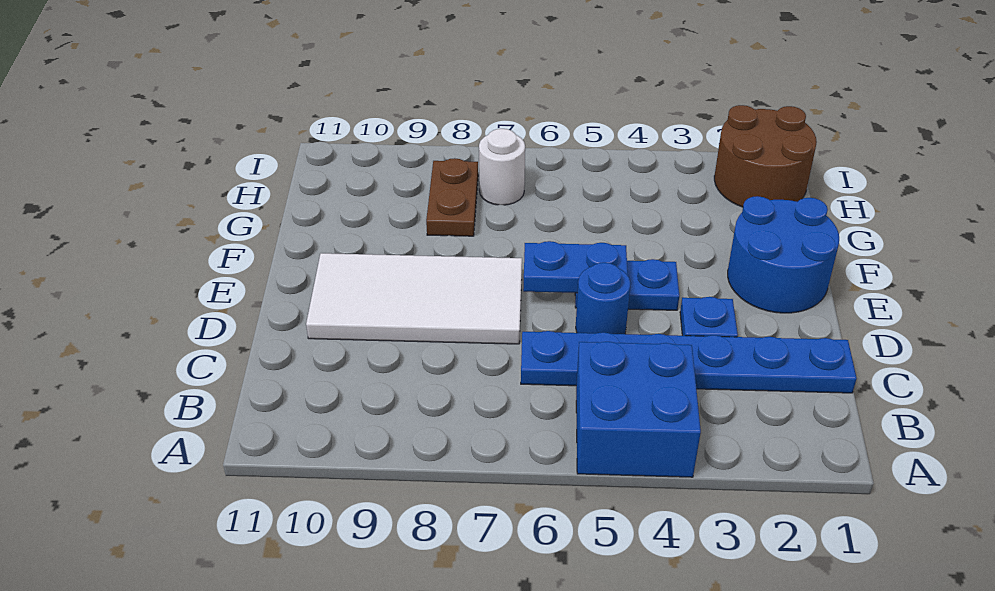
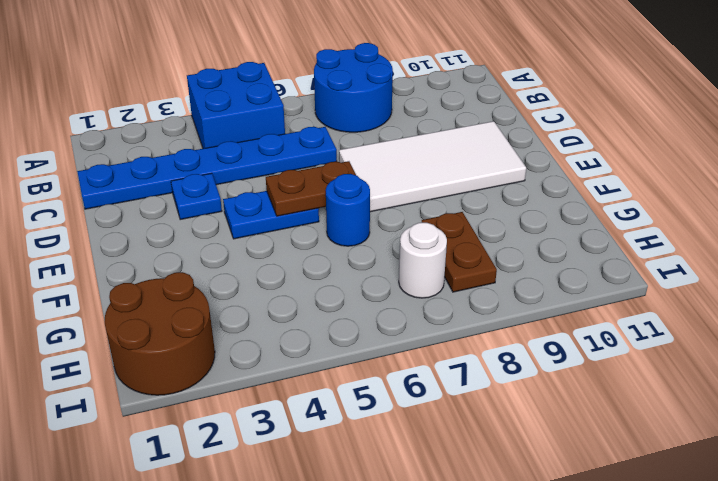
blue round brick D5 level 1 -> blue round brick F6 level 1
blue round brick E1:F2 level 1 -> blue round brick A7:B8 level 1
blue plate E5:E6 level 2 -> brown plate E5:E6 level 2

